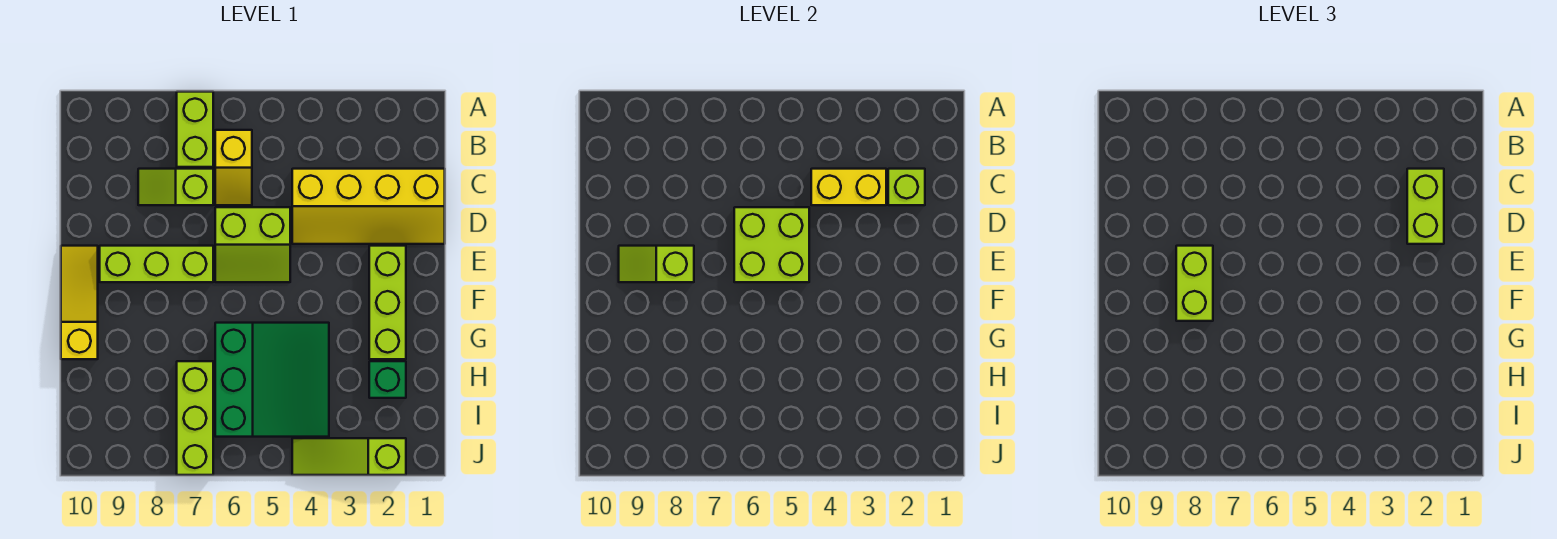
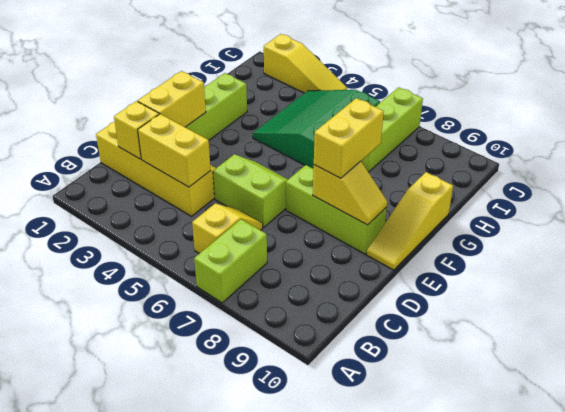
lime brick C2 level 2 -> yellow brick C2 level 2
lime brick C2:D2 level 3 -> none
lime slope C7:C8 level 1 top 7 -> none
none -> yellow brick D2:E2 level 2
lime brick D5:E6 level 2 -> none
lime slope E8:E9 level 2 top 8 -> yellow slope E8:E9 level 2 top 8
lime brick E8:F8 level 3 -> yellow brick E8:F8 level 3
green brick H2 level 1 -> none
lime slope J2:J4 level 1 top 2 -> yellow slope J2:J4 level 1 top 2

